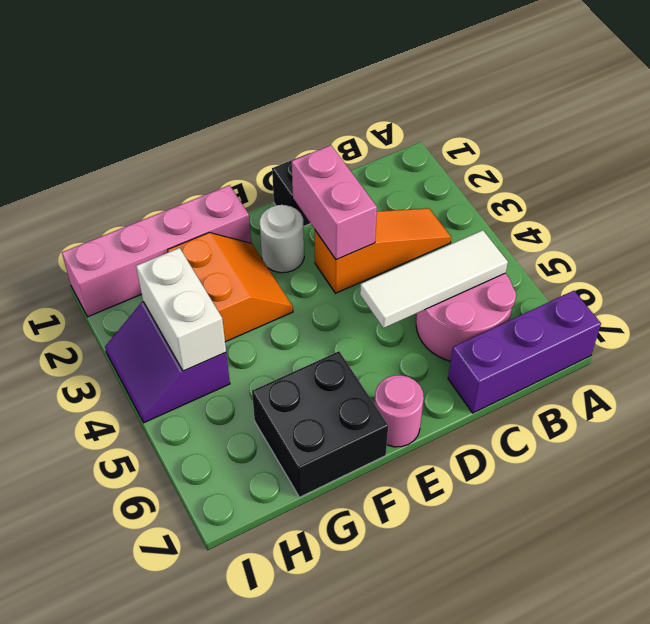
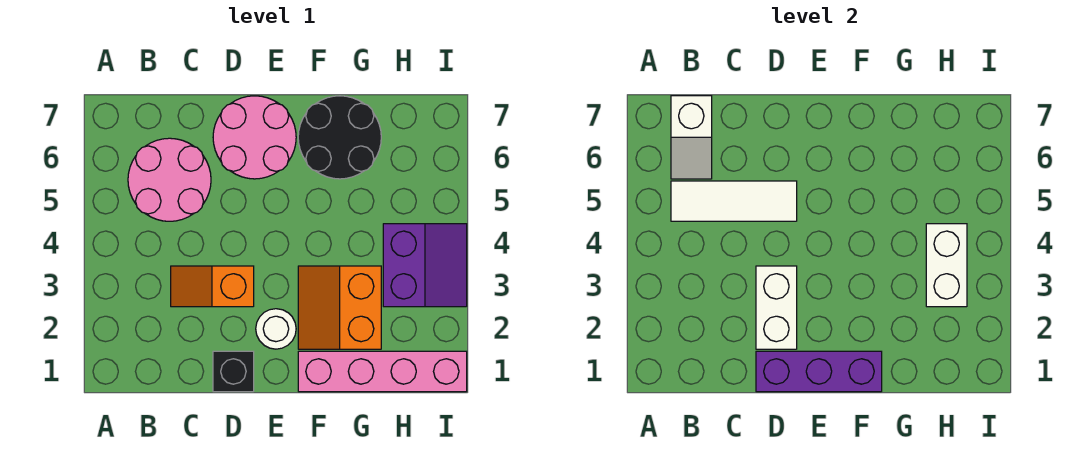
purple brick A7:C7 level 1 -> purple brick D1:F1 level 2
orange slope B3:D3 level 1 top D -> orange slope C3:D3 level 1 top D
none -> white slope B6:B7 level 2 top 7
pink brick D2:D3 level 2 -> white brick D2:D3 level 2
pink round brick E7 level 1 -> pink round brick D6:E7 level 1
black brick F6:G7 level 1 -> black round brick F6:G7 level 1

